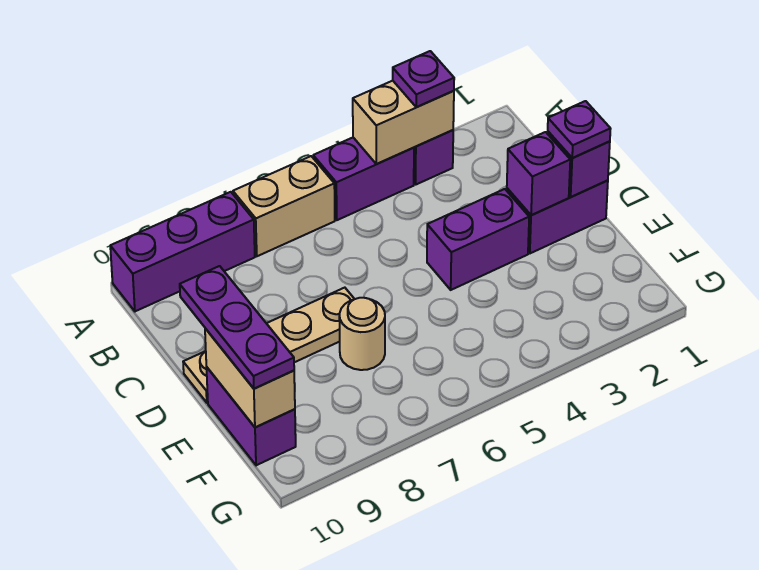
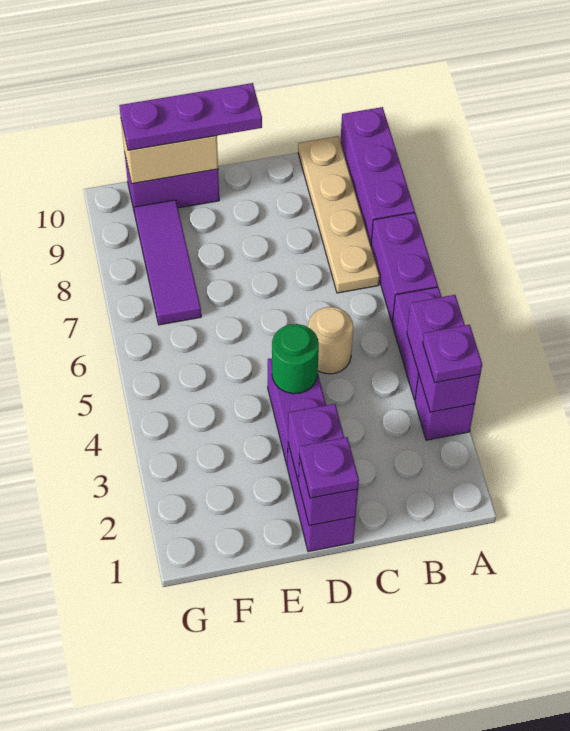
tan brick A3:A4 level 2 -> purple brick A3:A4 level 2
tan brick A6:A7 level 1 -> purple brick A6:A7 level 1
none -> green round brick D4 level 2
tan plate D7:D10 level 1 -> tan plate B7:B10 level 1
tan round brick E7 level 1 -> tan round brick C5 level 1
none -> purple tile F7:F9 level 1

